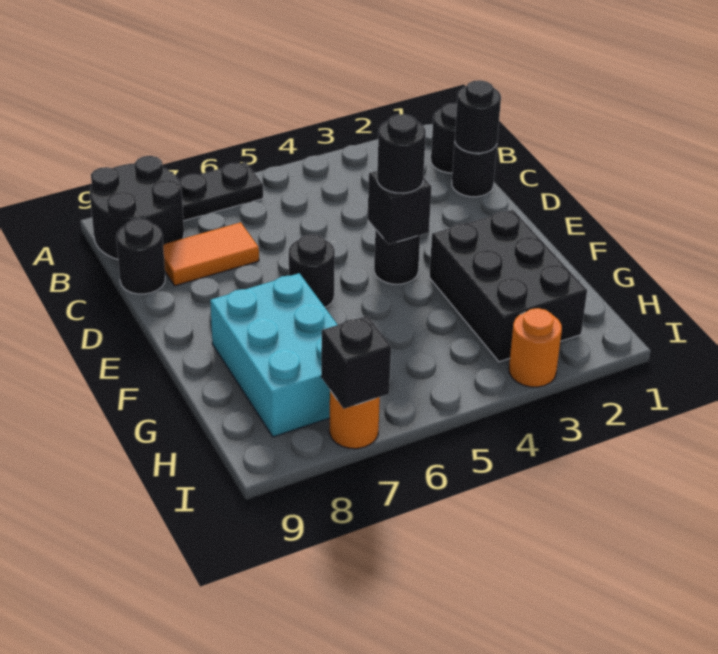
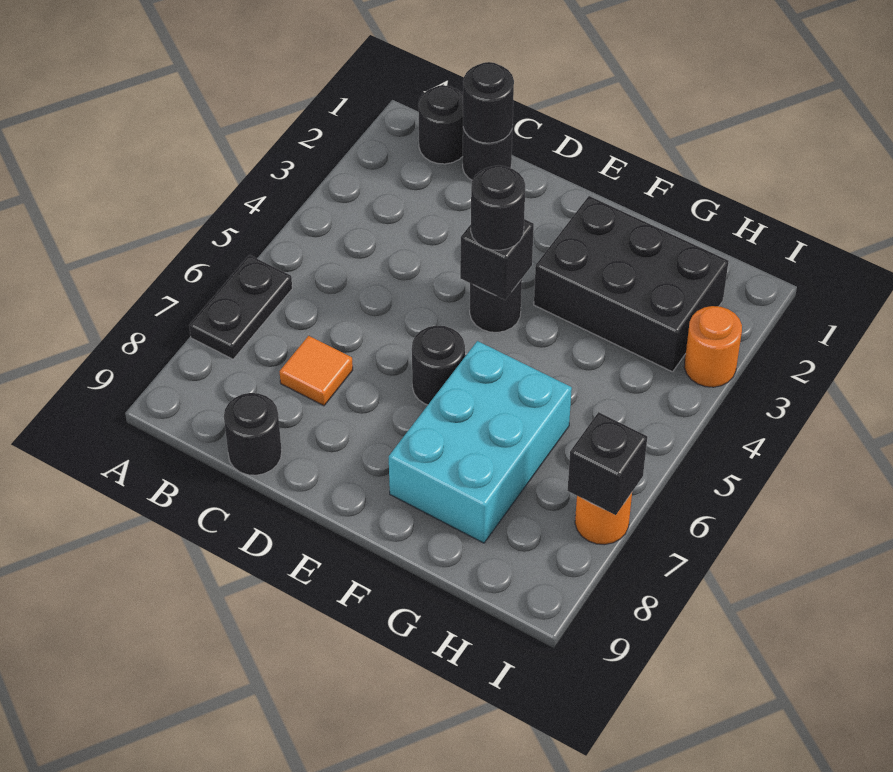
black round brick A8:B9 level 1 -> none
orange tile C7:C8 level 1 -> orange tile C7 level 1
cyan brick F7:H8 level 1 -> cyan brick F6:G8 level 1

